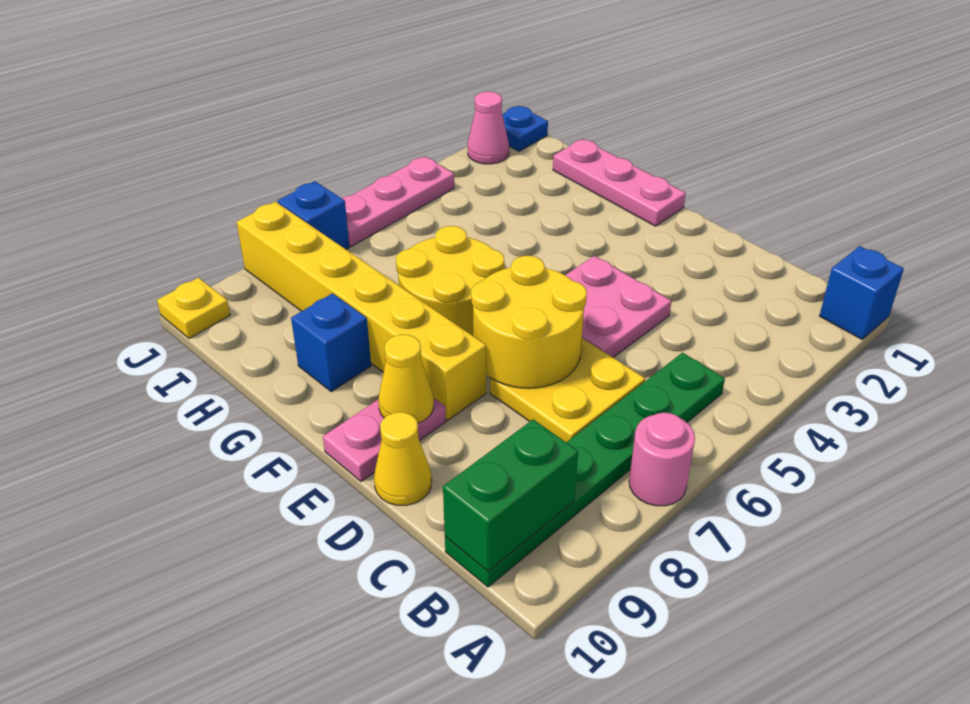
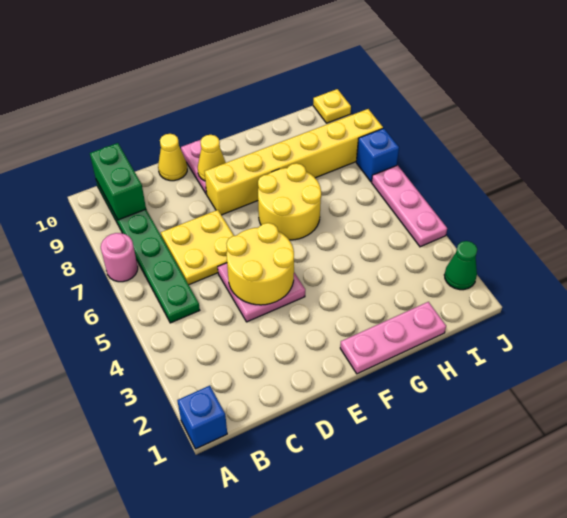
yellow round brick D6:E7 level 2 -> yellow round brick D4:E5 level 2
blue brick G9 level 1 -> none
blue plate J1 level 1 -> none
pink cone J2 level 1 -> green cone J2 level 1

